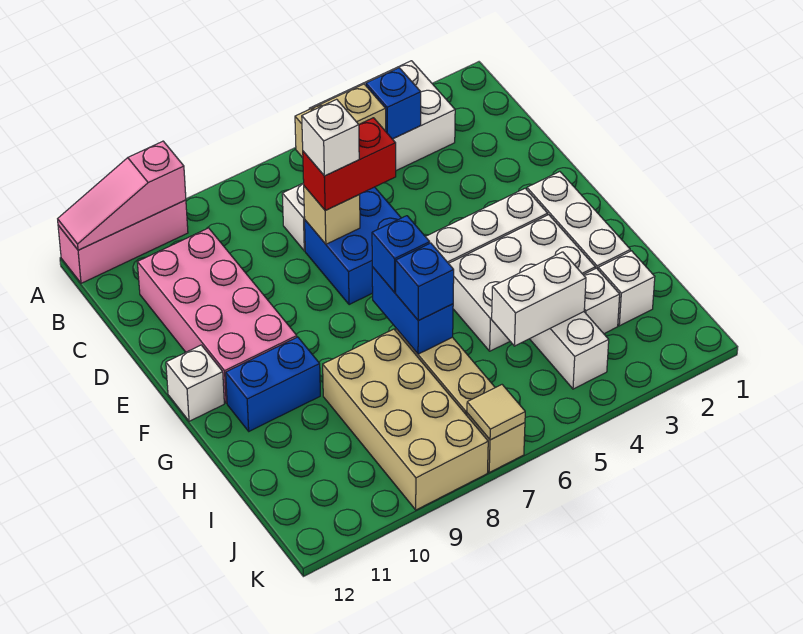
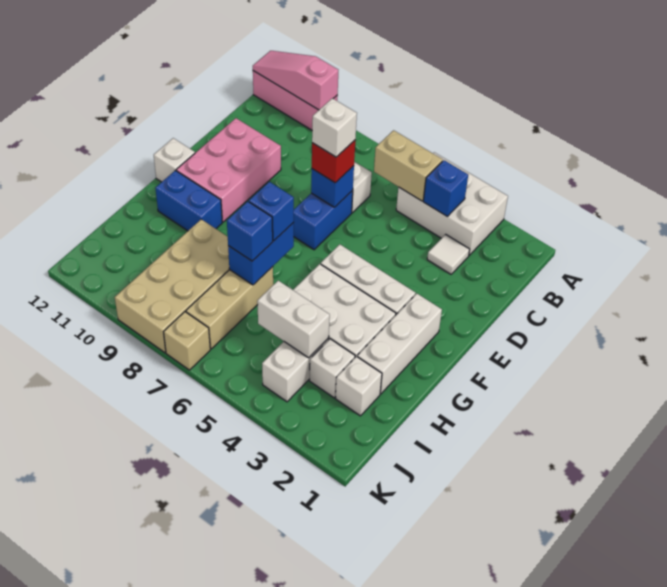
none -> white tile C3 level 1
pink brick C10:F11 level 1 -> pink brick D10:F11 level 1
blue brick D6:E7 level 1 -> blue brick D7:E7 level 1
red brick D6:D7 level 3 -> red brick D7 level 3
tan brick D7 level 2 -> blue brick D7 level 2
tan tile K7 level 2 -> none

